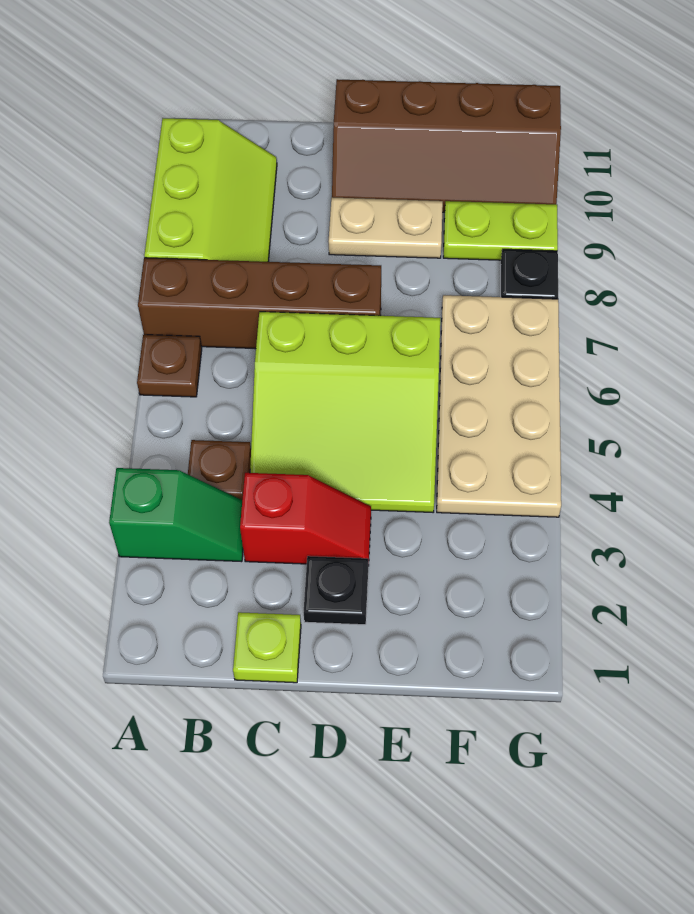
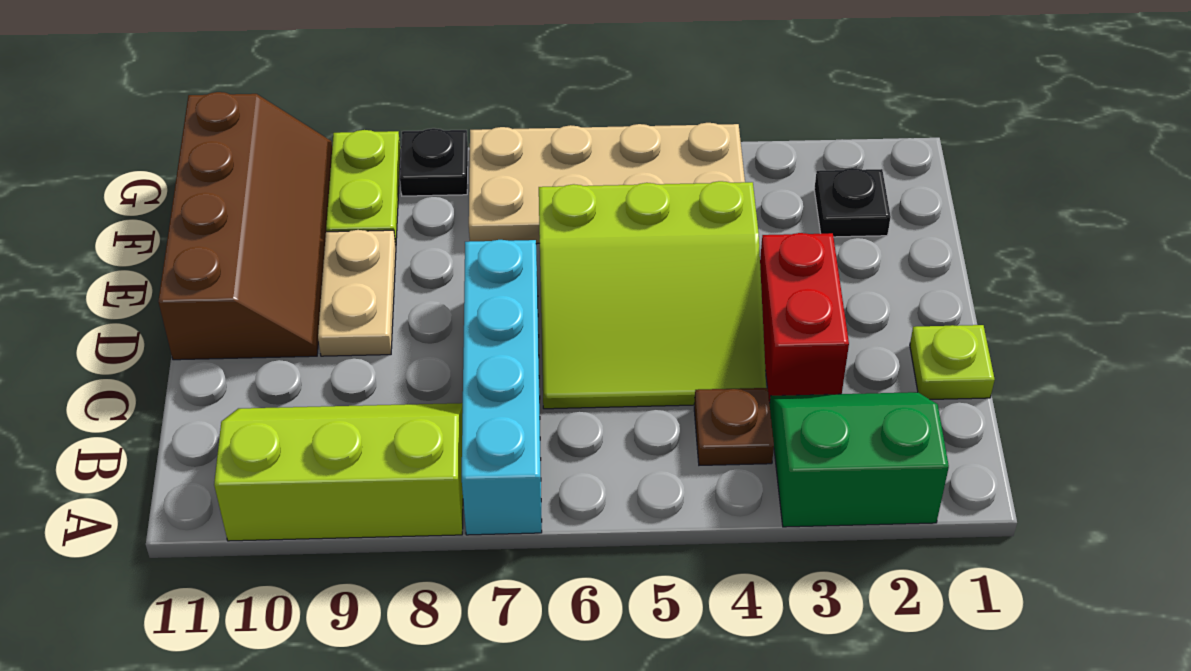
green slope A3:B3 level 1 top A -> green slope A2:B3 level 1 top A
brown plate A6 level 1 -> none
brown brick A7:D7 level 1 -> cyan brick A7:D7 level 1
red slope C3:D3 level 1 top C -> red brick C3:D3 level 1
lime slope C4:E6 level 1 top 6 -> lime slope C4:E6 level 1 top E
black plate D2 level 1 -> black plate F2 level 1

